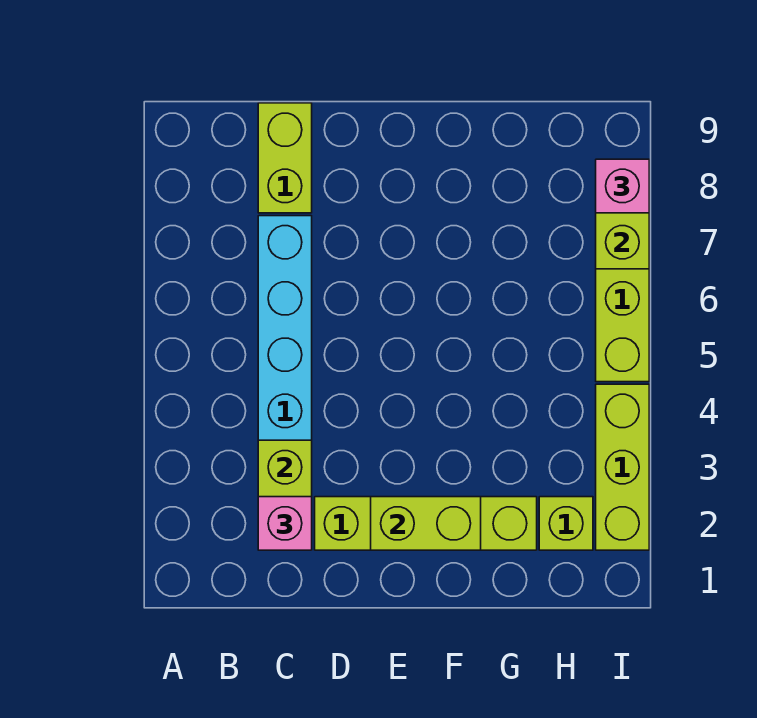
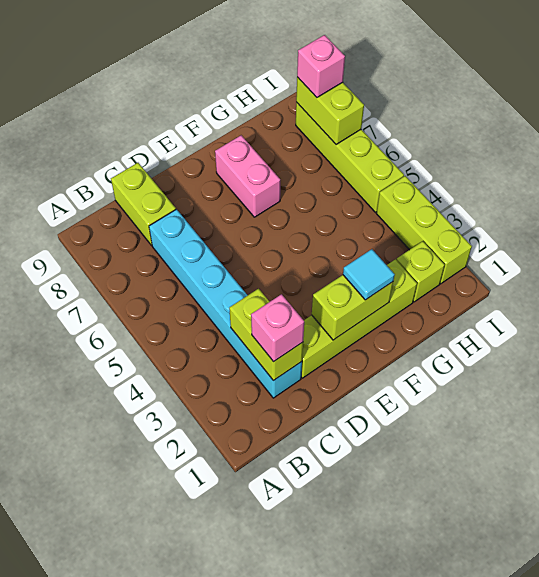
none -> cyan tile F2 level 3
none -> pink brick F7:F8 level 1

